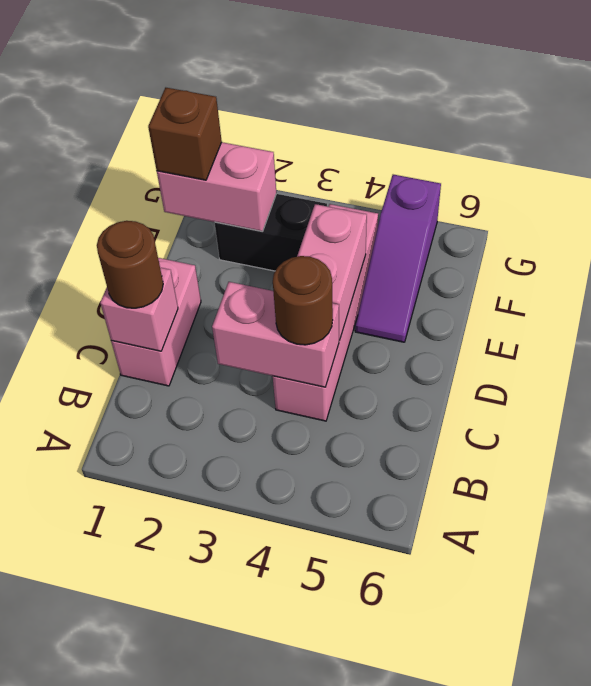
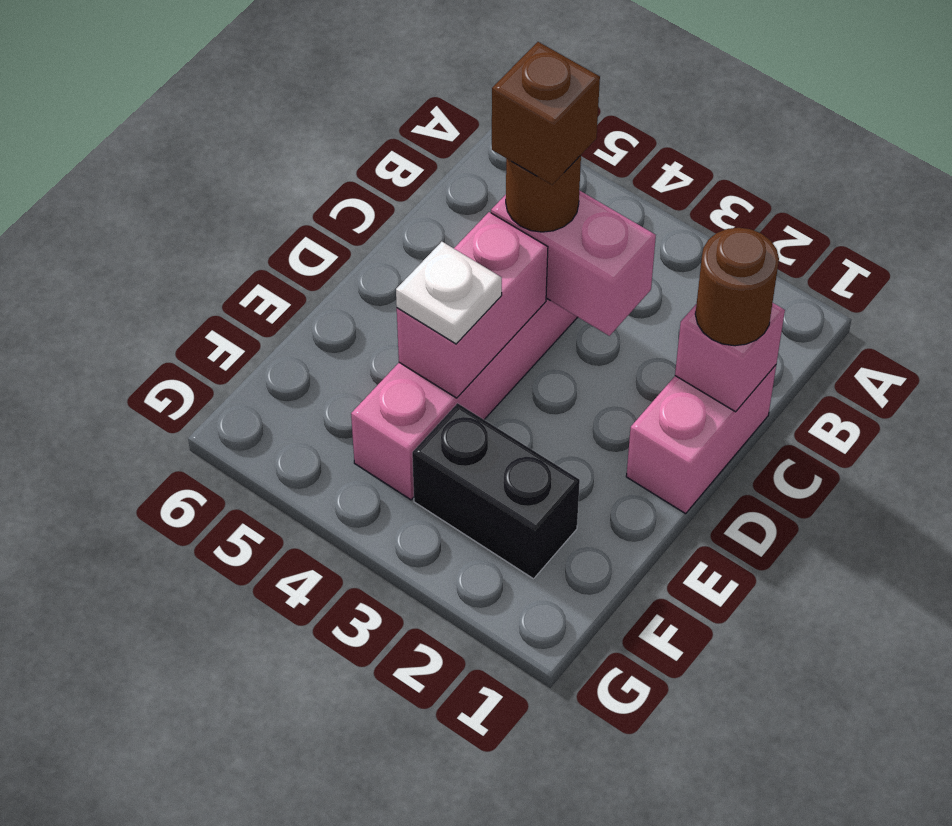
none -> white plate E4 level 3
purple slope E5:G5 level 1 top G -> none
pink brick F1:F2 level 2 -> none
brown brick F1 level 3 -> brown brick C4 level 4

